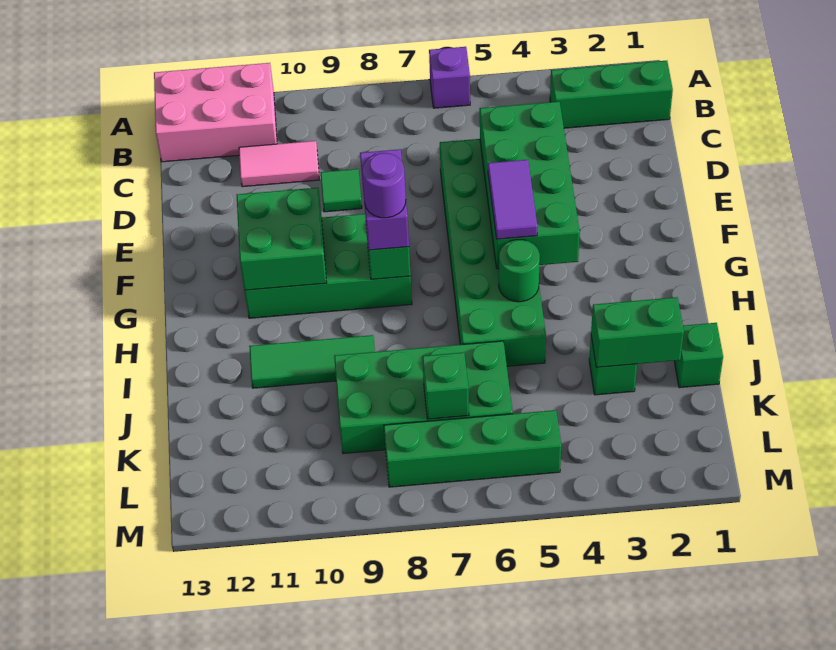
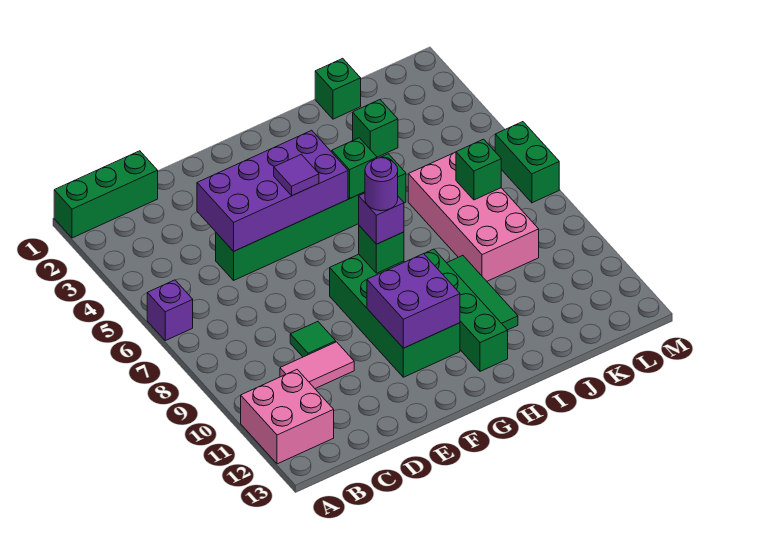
pink brick A11:B13 level 1 -> pink brick A11:B12 level 1
green brick B1:B3 level 1 -> green brick A1:C1 level 1
pink tile C10:C11 level 1 -> pink tile C10:D10 level 1
green brick D4:G5 level 2 -> purple brick D4:G5 level 2
green brick D5:I6 level 1 -> green brick D5:I5 level 1
purple tile F5:G5 level 3 -> purple tile F5 level 3
purple brick F8:G8 level 3 -> purple brick G8 level 3
green brick F10:G11 level 2 -> purple brick F10:G11 level 2
green round brick H5 level 2 -> green brick H5 level 2
green brick J2:J3 level 2 -> green brick M6:M7 level 1
green brick J6:K9 level 1 -> pink brick J6:K9 level 1
green brick L5:L8 level 1 -> green brick H9:H12 level 1

